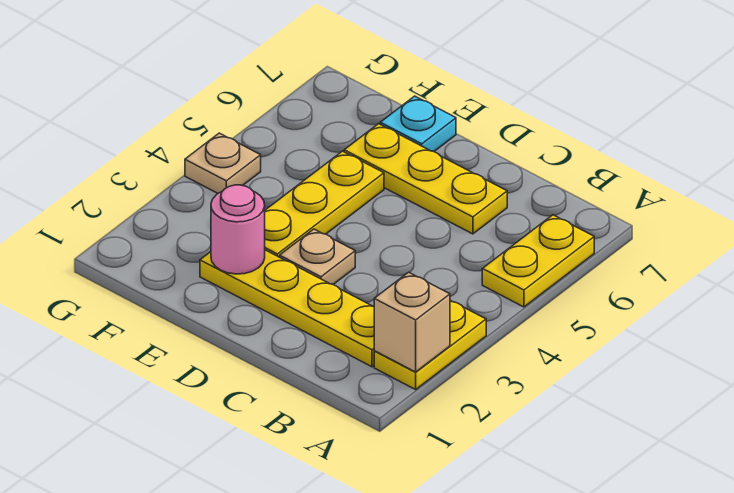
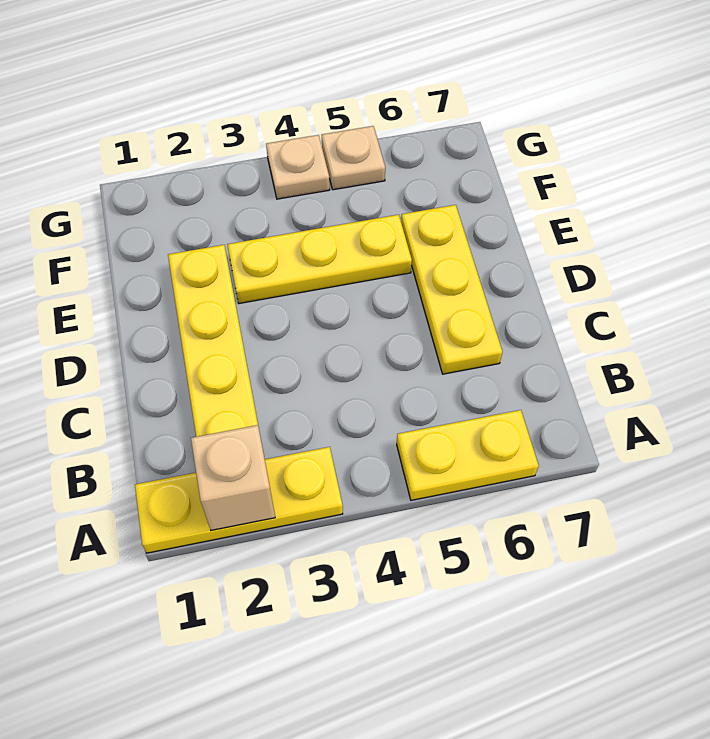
yellow plate A2:A3 level 1 -> yellow plate A1:A3 level 1
tan plate D3 level 1 -> tan plate G5 level 1
pink round brick E2 level 2 -> none
cyan plate E7 level 1 -> none

